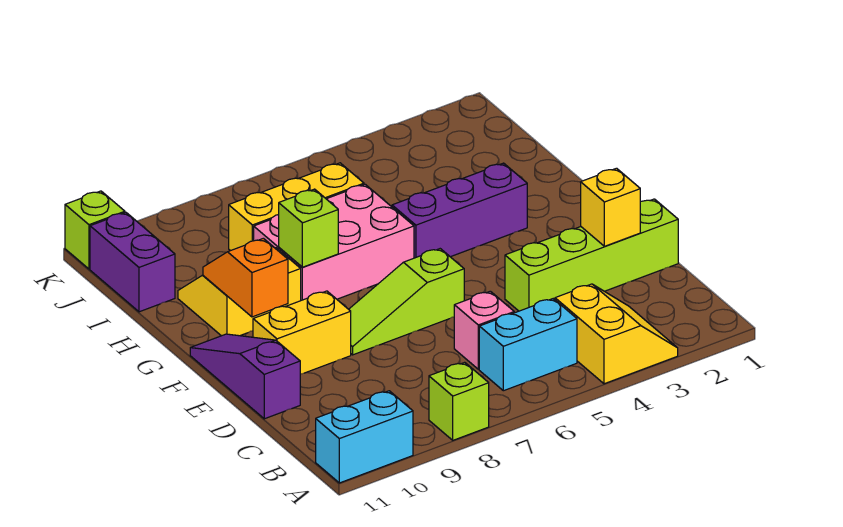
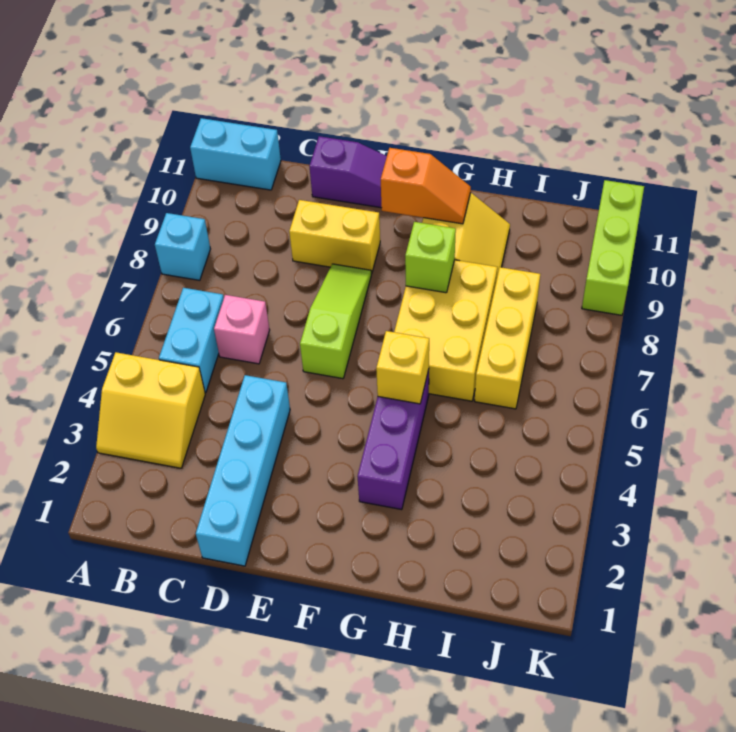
lime brick A8 level 1 -> cyan brick A8 level 1
cyan brick A10:A11 level 1 -> cyan brick A11:B11 level 1
lime brick D1:D4 level 1 -> cyan brick D1:D4 level 1
yellow brick D2 level 2 -> yellow brick G5 level 2
yellow brick E9:E10 level 1 -> yellow brick D9:E9 level 1
pink brick G6:H8 level 1 -> yellow brick G6:H8 level 1
purple brick I11:J11 level 1 -> none
lime brick K11 level 1 -> lime brick K9:K11 level 1

